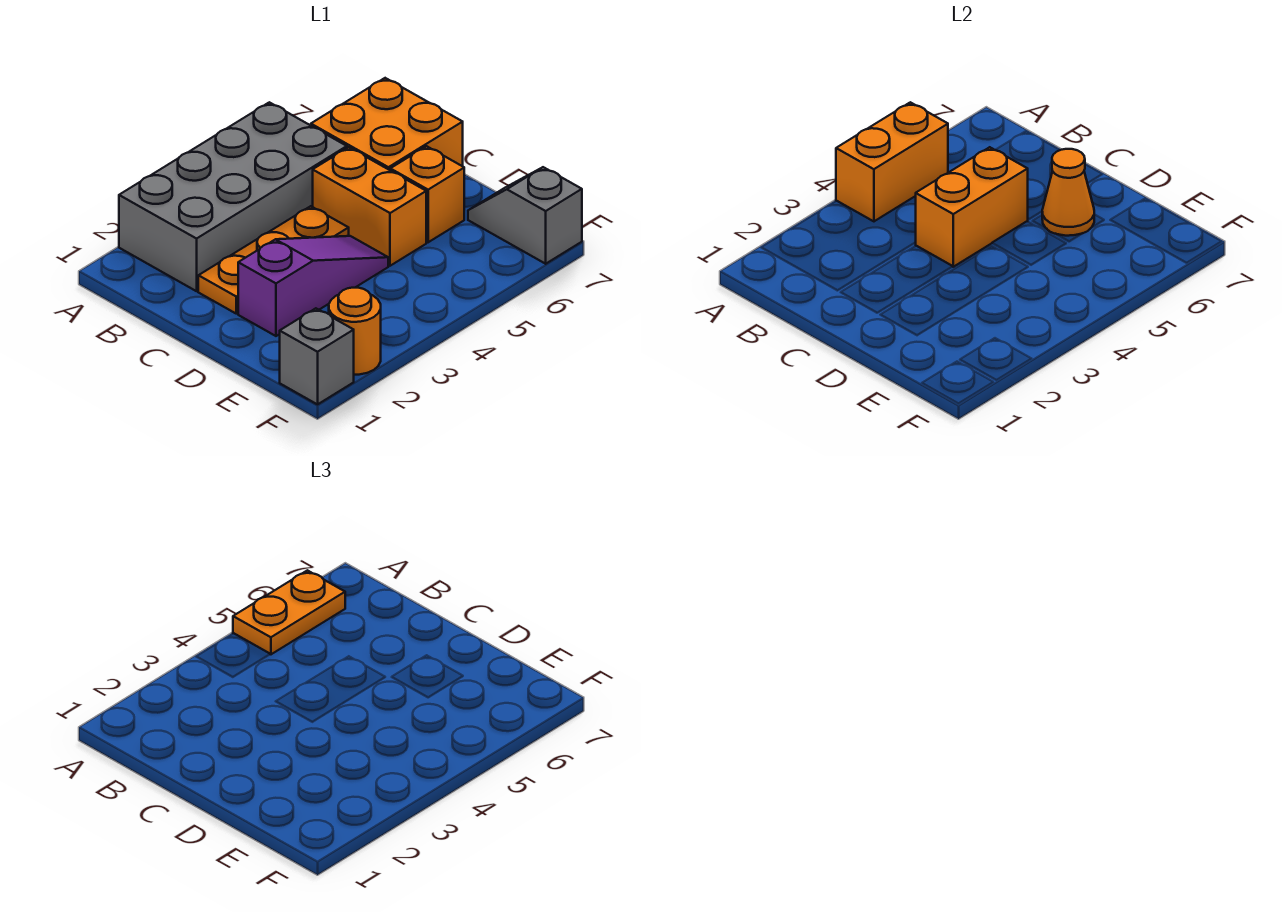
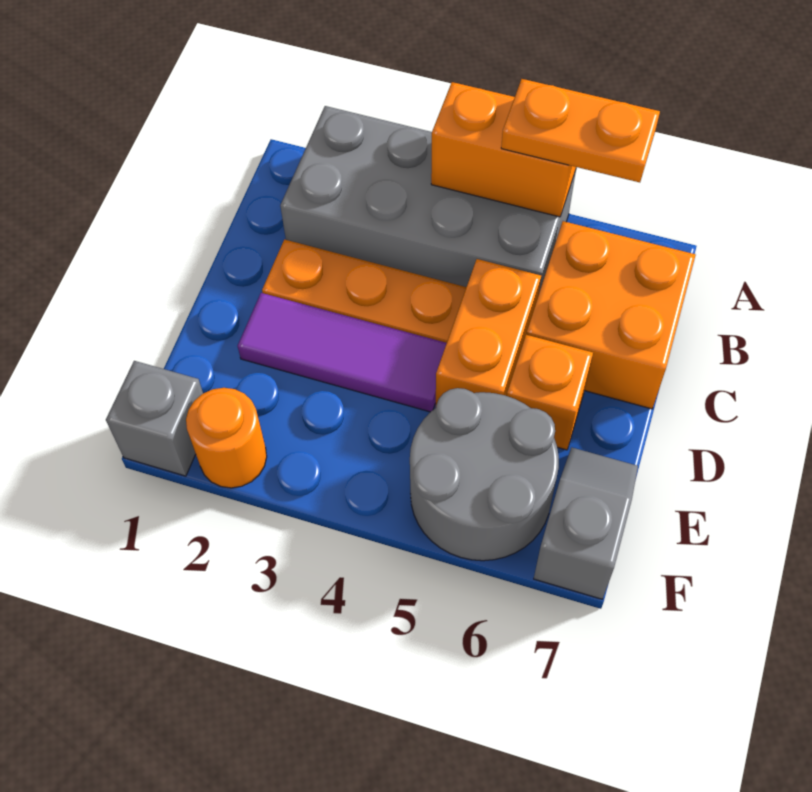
orange brick C4:C5 level 2 -> none
purple slope D2:D4 level 1 top 2 -> purple tile D2:D4 level 1
orange cone D6 level 2 -> none
none -> grey round brick E5:F6 level 1

